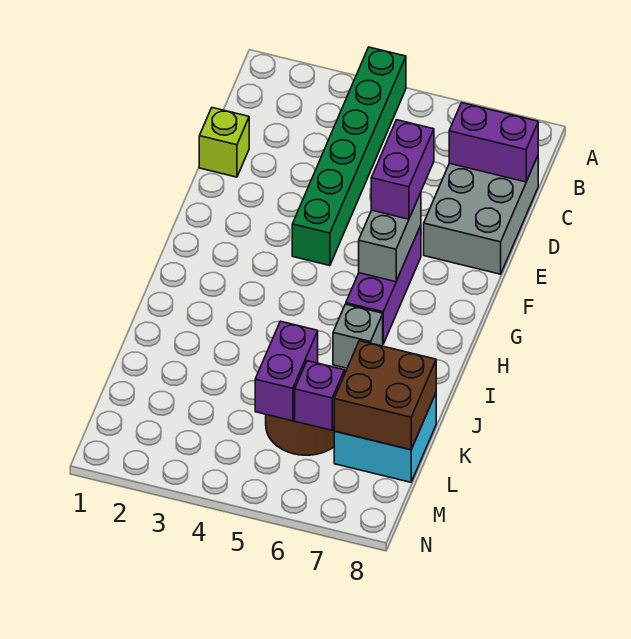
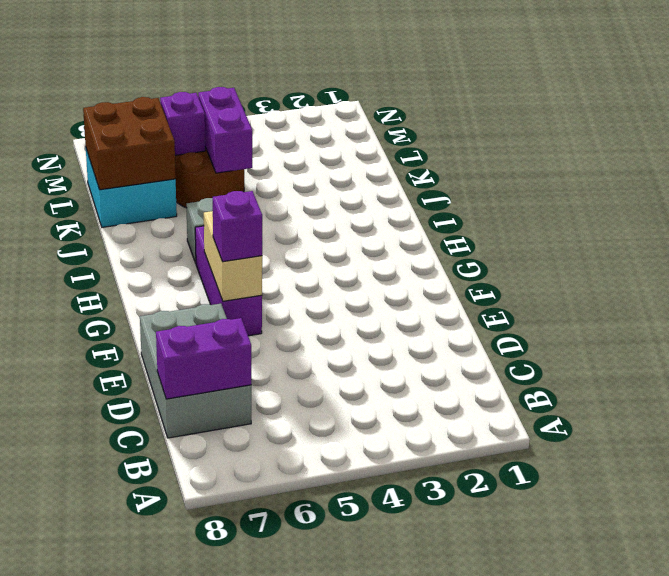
green brick A4:F4 level 1 -> none
lime brick D1 level 1 -> none
purple brick E6:F6 level 3 -> purple brick F6 level 3
grey brick F6:G6 level 2 -> tan brick F6:G6 level 2

